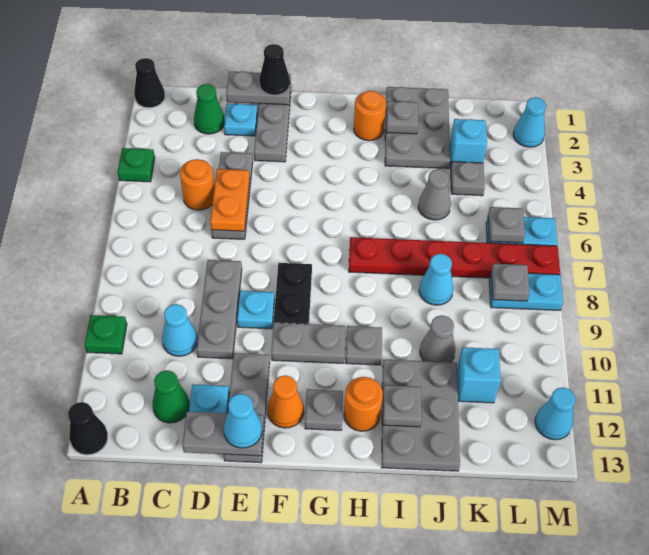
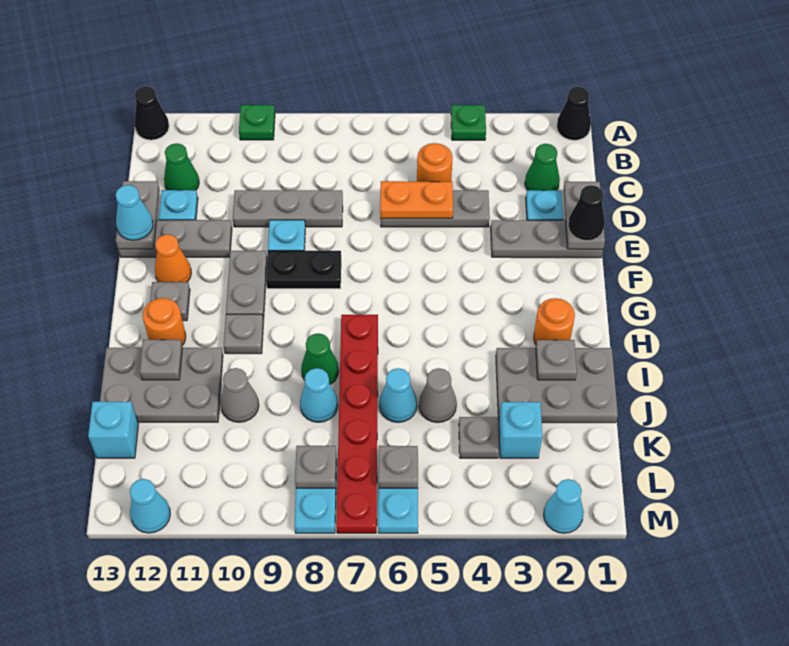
cyan cone C10 level 1 -> cyan cone J6 level 1
none -> green cone I8 level 1
cyan brick K11 level 1 -> cyan brick K13 level 1

